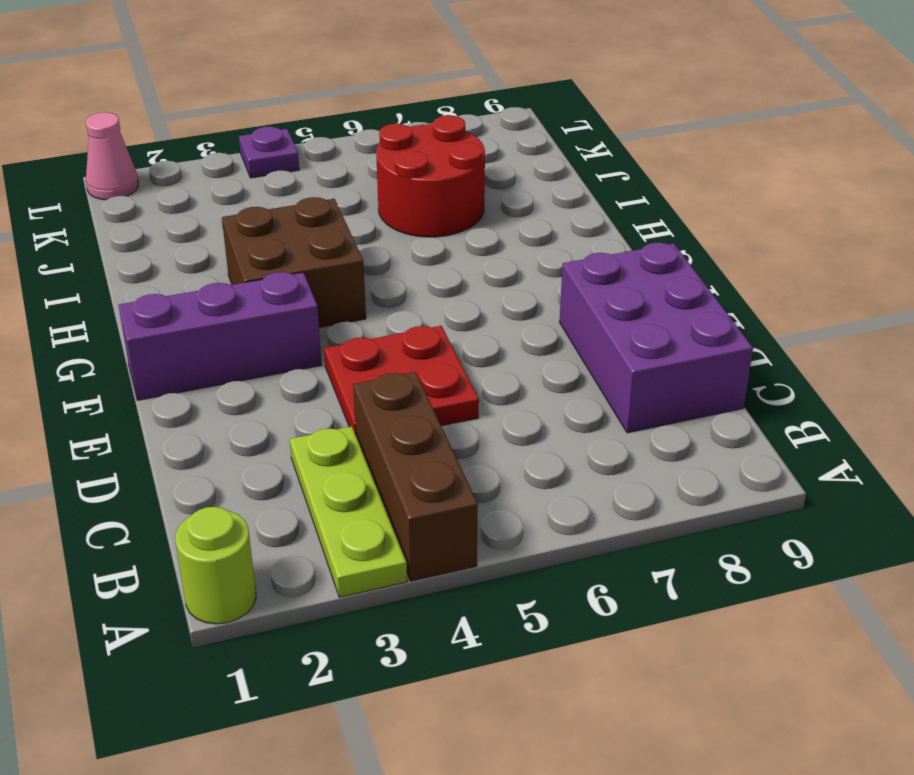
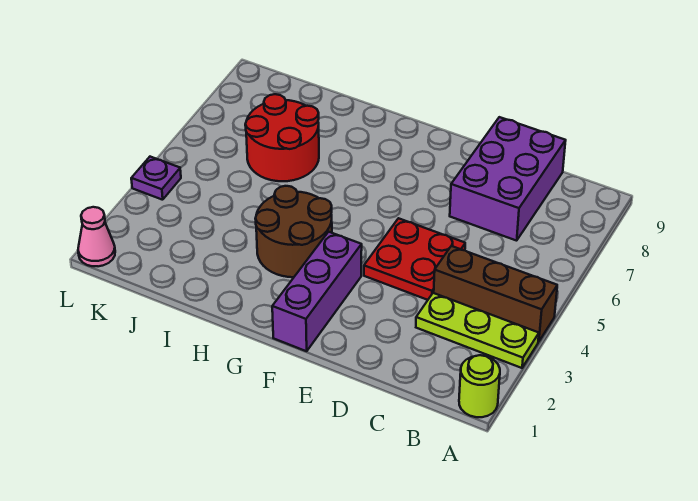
purple brick C8:E9 level 1 -> purple brick C7:D9 level 1
brown brick G3:H4 level 1 -> brown round brick G3:H4 level 1

